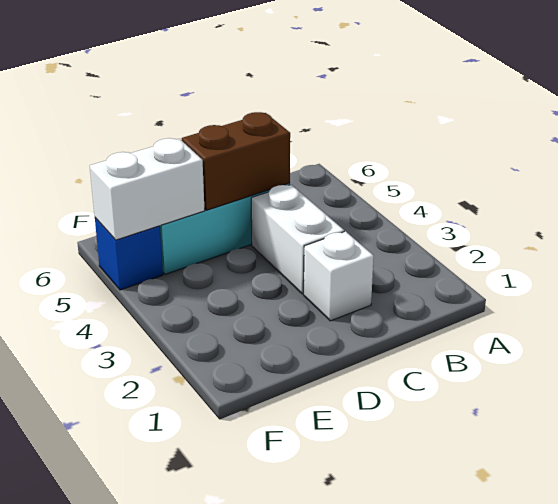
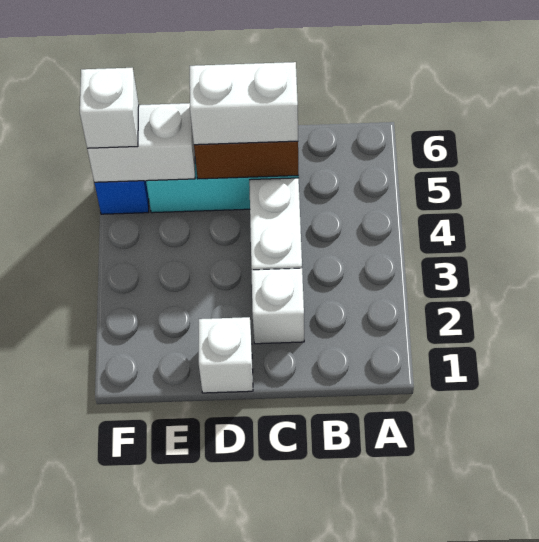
none -> white brick C5:D5 level 3
none -> white brick D1 level 1
none -> white brick F5 level 3

